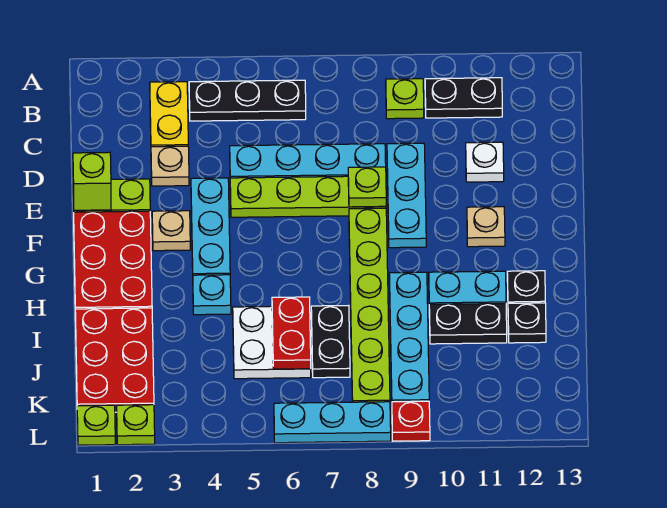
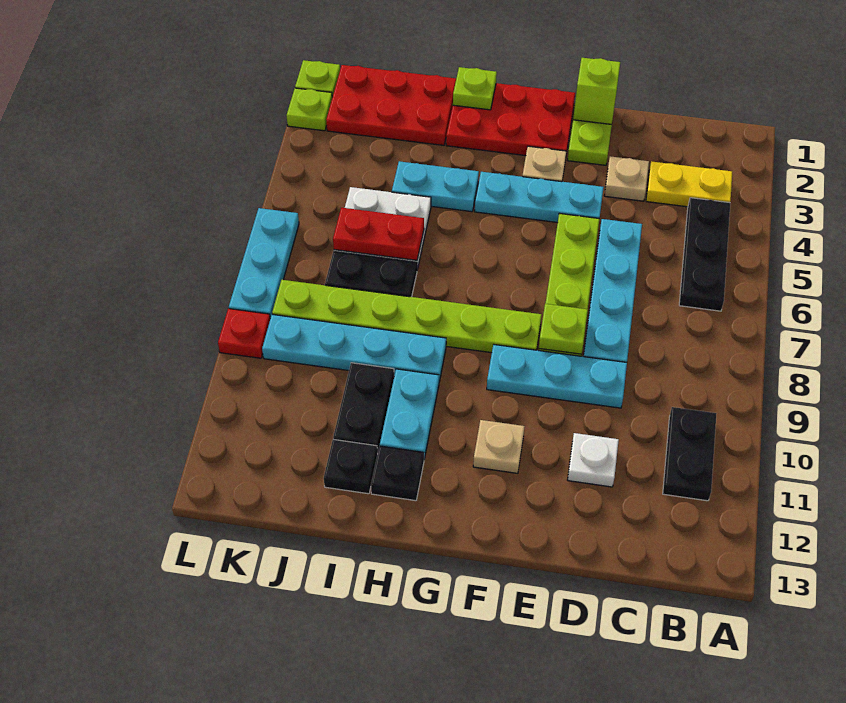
lime plate B9 level 1 -> lime plate H1 level 2
cyan plate H4 level 1 -> cyan plate H4:I4 level 1

